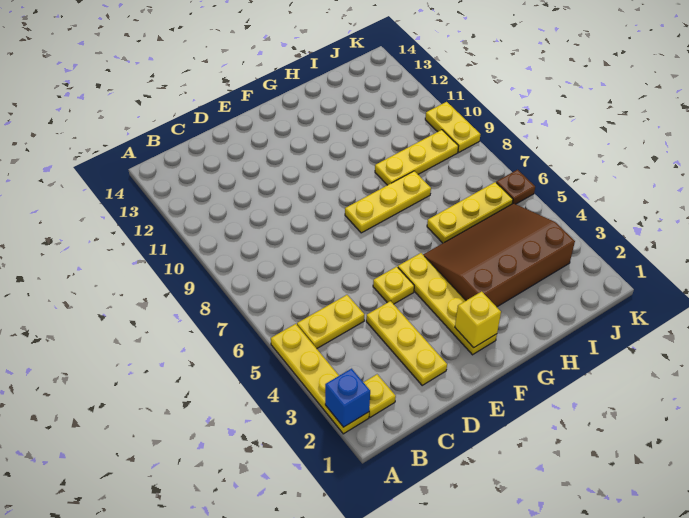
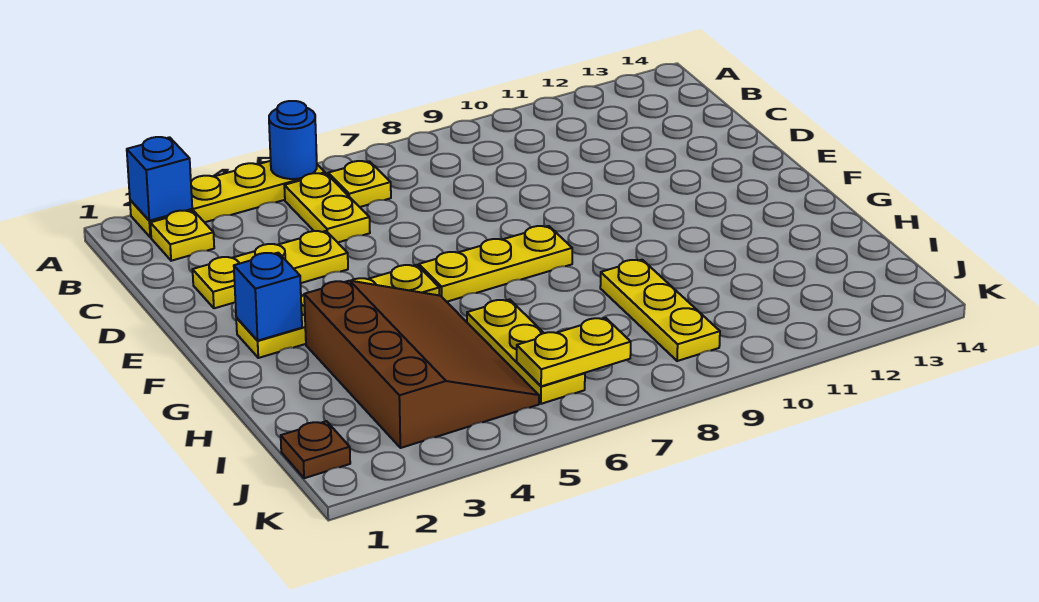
none -> blue round brick A5 level 2
yellow plate E5 level 1 -> yellow plate B6 level 1
yellow brick F2 level 2 -> blue brick F2 level 2
yellow plate F8:H8 level 1 -> yellow plate F6:F8 level 1
brown plate K6 level 1 -> brown plate J1 level 1
yellow plate K9:K10 level 1 -> yellow plate J6:J7 level 2

